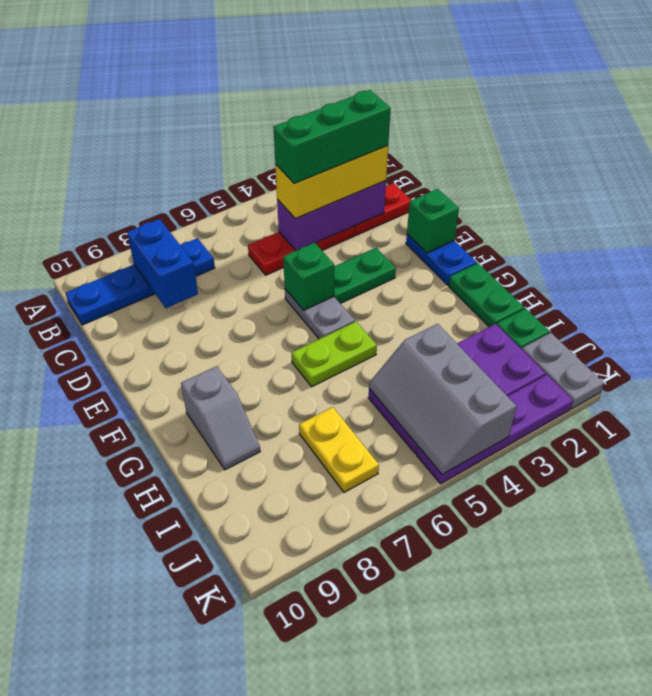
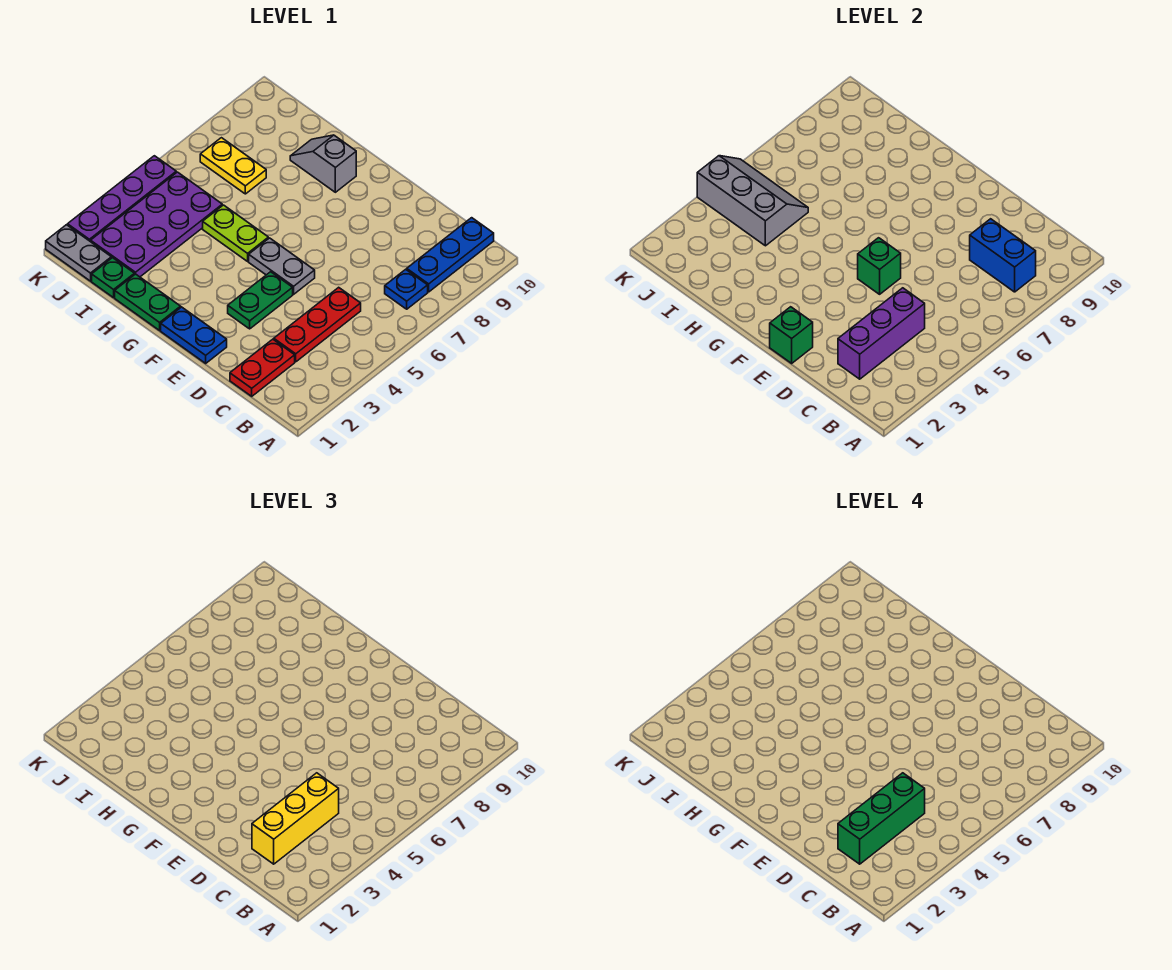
lime plate G5:G6 level 1 -> lime plate G5:H5 level 1

